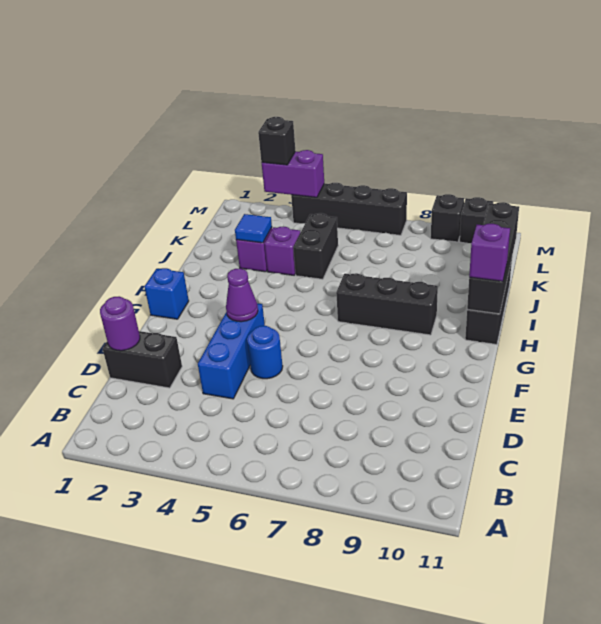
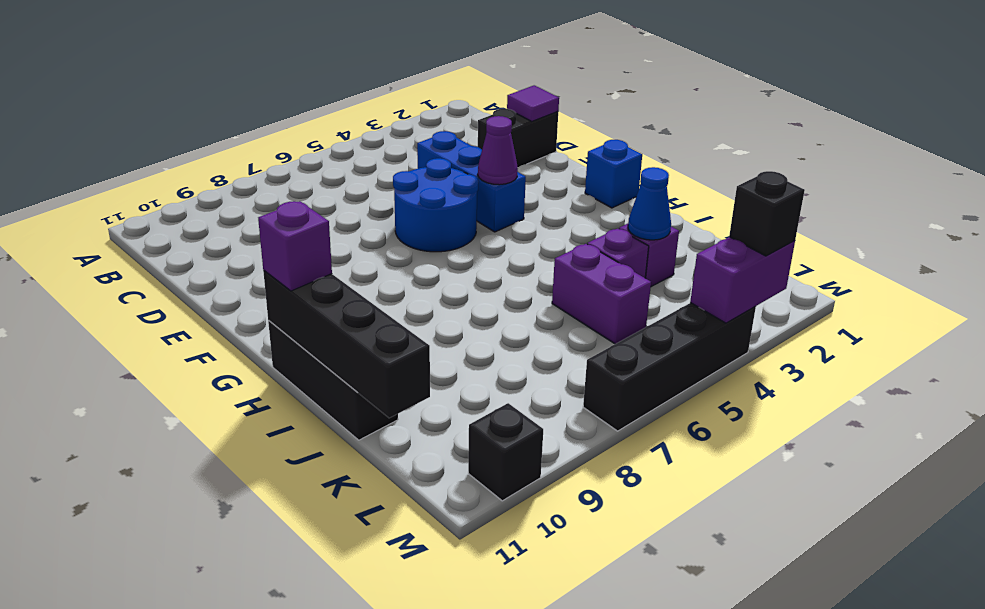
purple round brick D1 level 2 -> purple tile D1 level 2
blue round brick E5 level 1 -> blue round brick E5:F6 level 1
black brick H7:H9 level 1 -> none
blue tile J3 level 2 -> blue cone J3 level 2
black brick J5:K5 level 1 -> purple brick J5:K5 level 1
black brick M9 level 1 -> none

